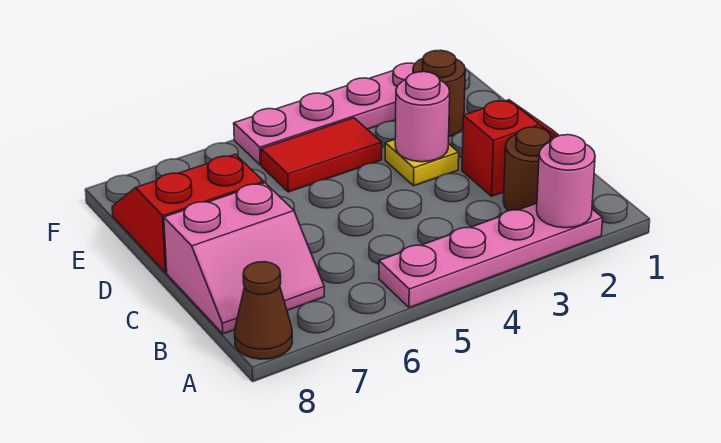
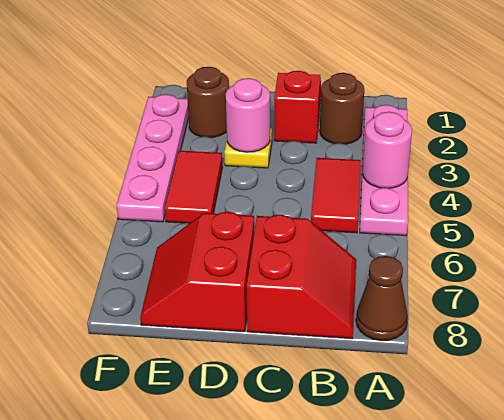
pink round brick A2 level 2 -> pink round brick A4 level 2
none -> red tile B4:B5 level 1
pink slope B7:C8 level 1 top C -> red slope B7:C8 level 1 top C

